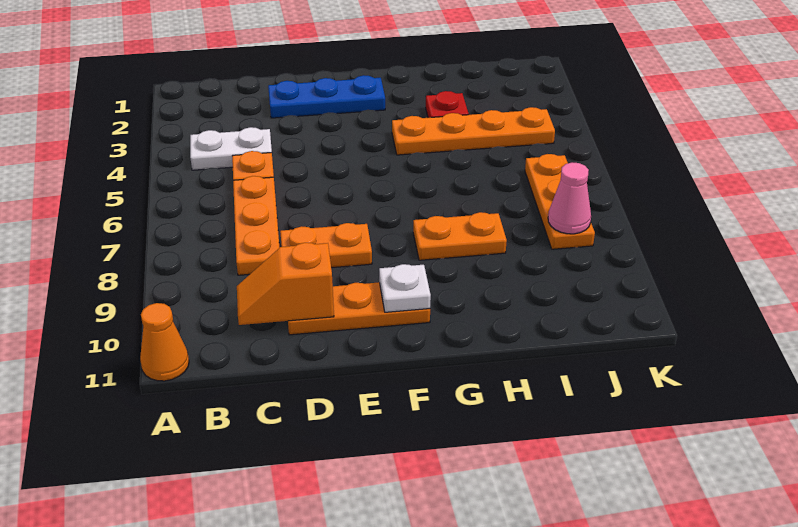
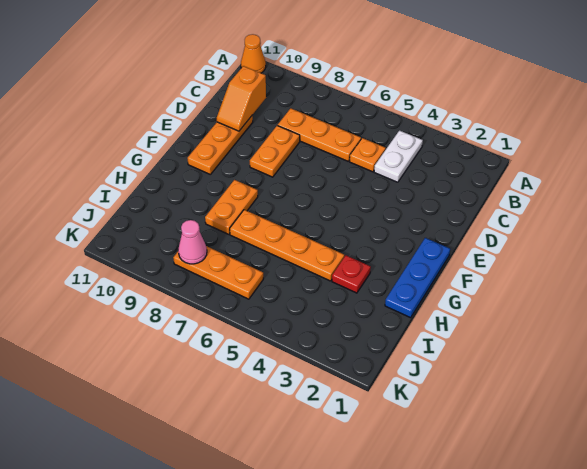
orange slope C10:D10 level 2 top D -> orange slope C10:D10 level 2 top C
blue plate D2:F2 level 1 -> blue plate F1:H1 level 1
white plate F10 level 2 -> none
orange plate G4:J4 level 1 -> orange plate H4:H7 level 1

